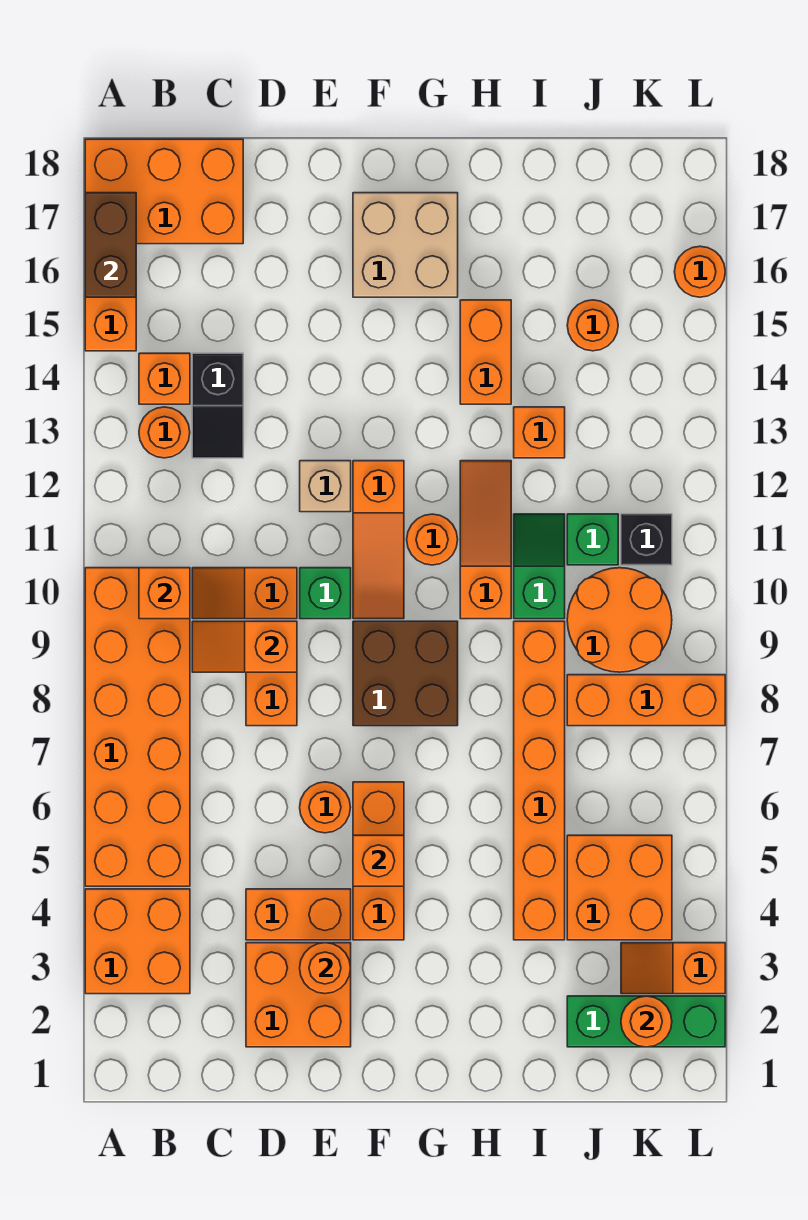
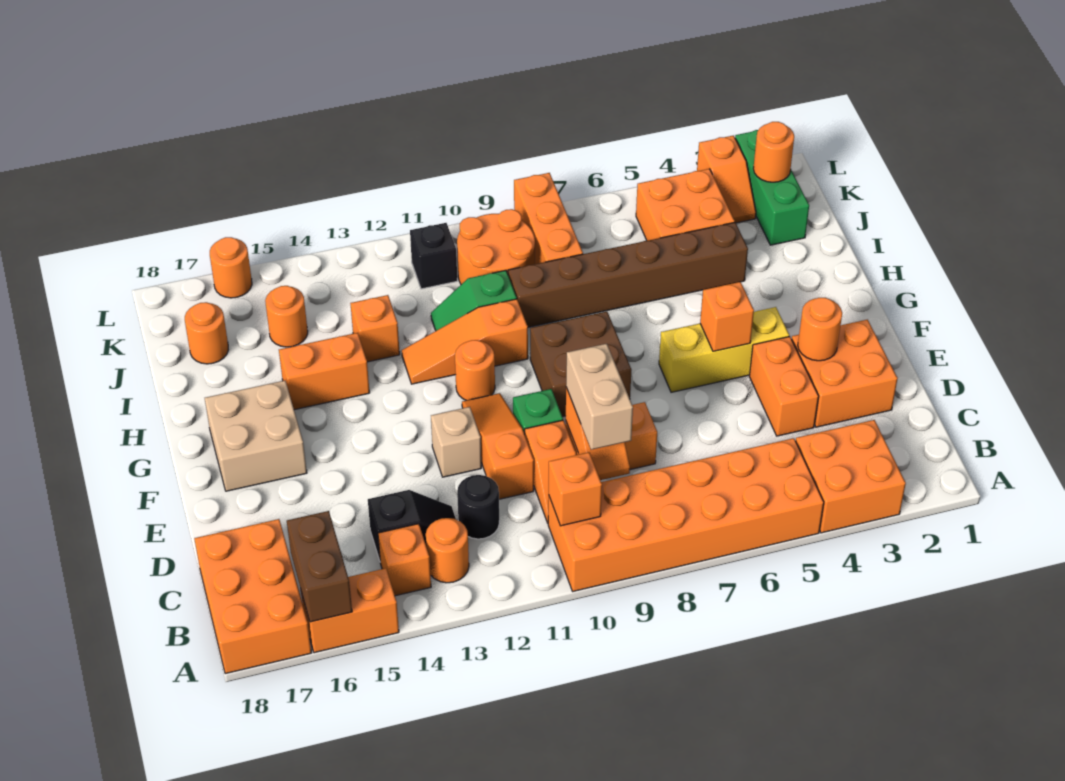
brown brick A16:A17 level 2 -> brown brick A16:B16 level 2
none -> tan brick C9:D9 level 3
none -> black round brick C12 level 1
orange round brick E6 level 1 -> orange round brick J17 level 1
orange brick F4:F6 level 1 -> yellow brick F4:F6 level 1
orange slope F10:F12 level 1 top 12 -> orange slope D11:F11 level 1 top D
orange brick I4:I9 level 1 -> brown brick I4:I9 level 1
green brick J11 level 1 -> none

